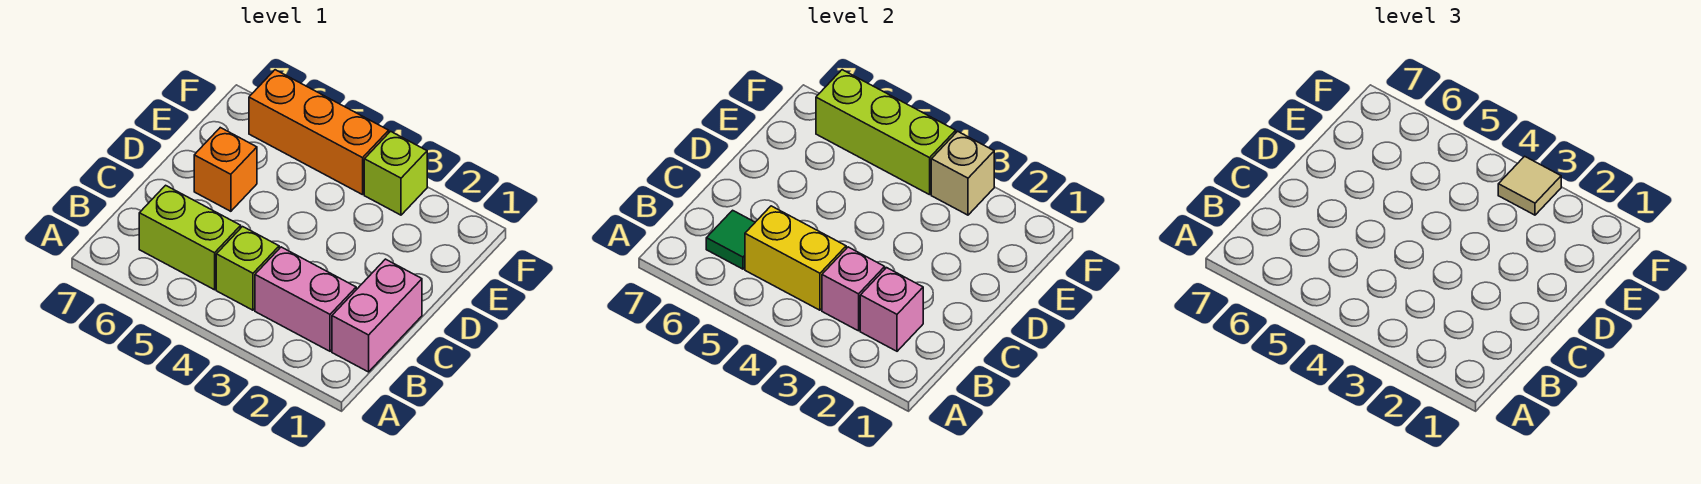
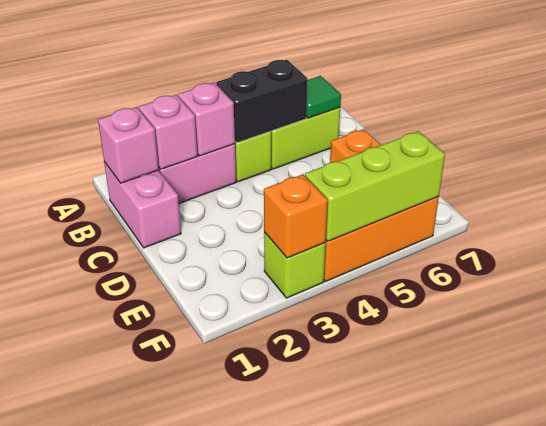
none -> pink brick B1 level 2
yellow brick B4:B5 level 2 -> black brick B4:B5 level 2
tan brick F3 level 2 -> orange brick F3 level 2
tan tile F3 level 3 -> none

